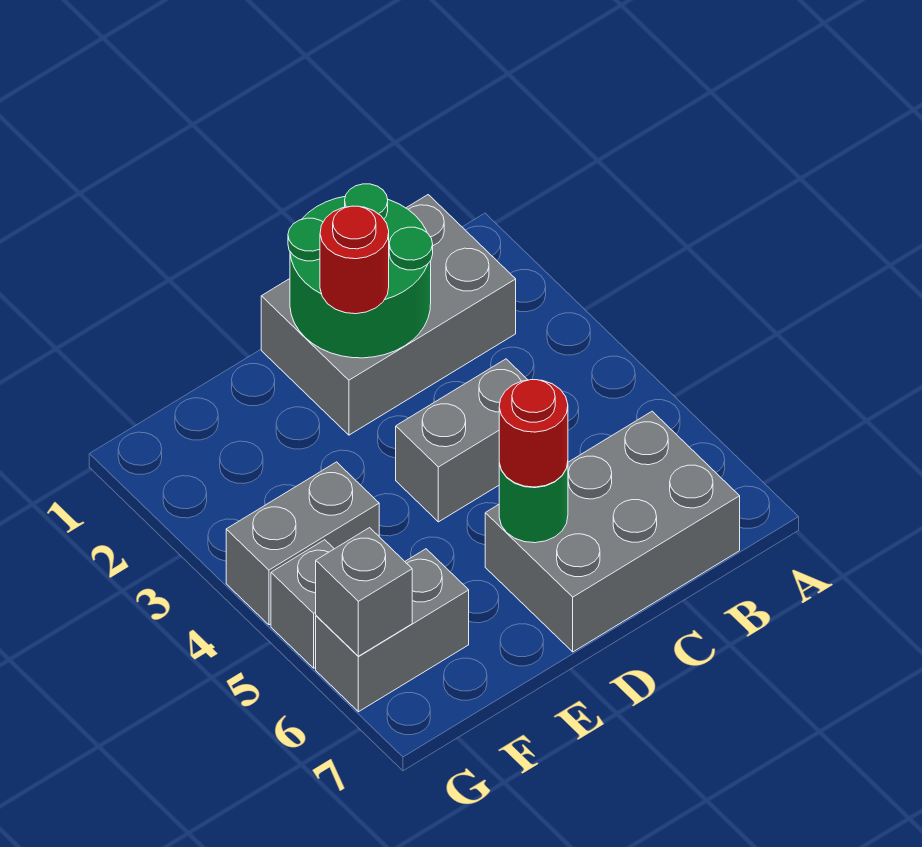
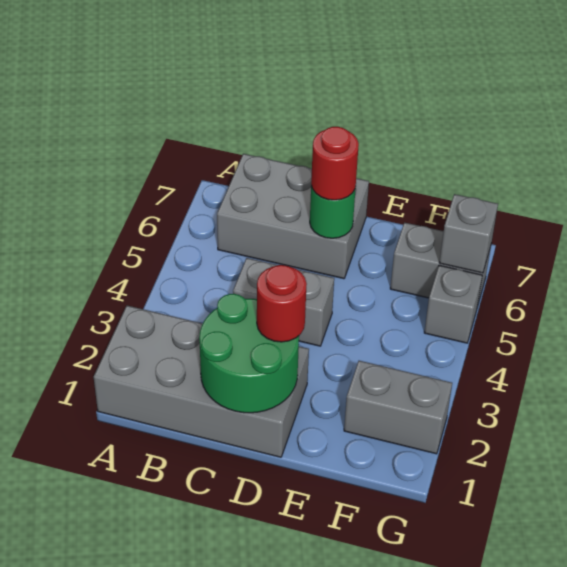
grey brick B1:D2 level 1 -> grey brick A1:D2 level 1
grey brick F4:G4 level 1 -> grey brick F2:G2 level 1

